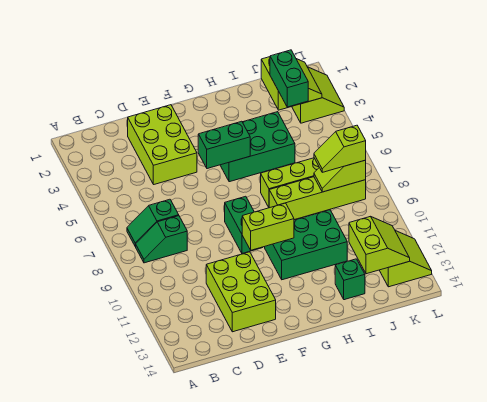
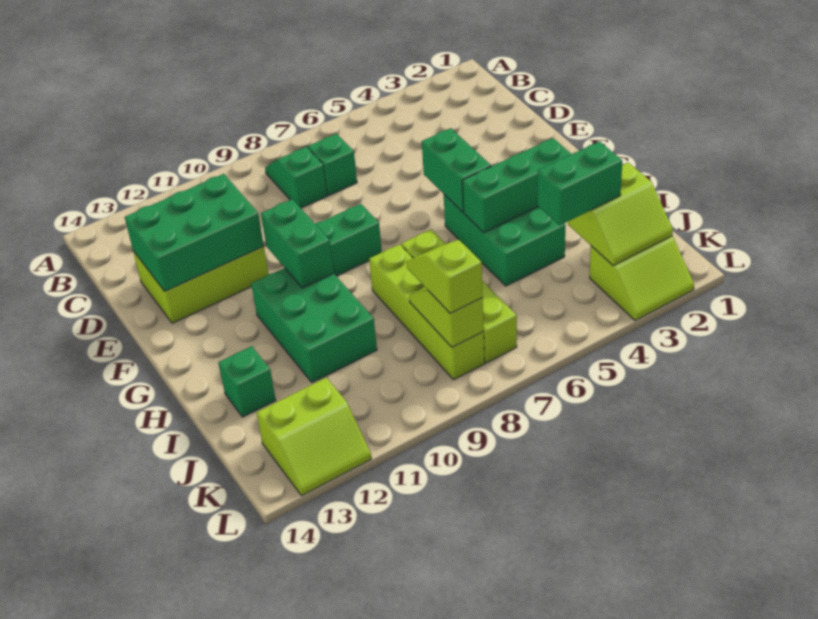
lime brick D2:E4 level 1 -> none
none -> green brick D11:E13 level 2
lime brick F10:G10 level 2 -> green brick F10:G10 level 2
none -> green brick H3:H5 level 2
lime slope J12:K13 level 2 top J -> none

